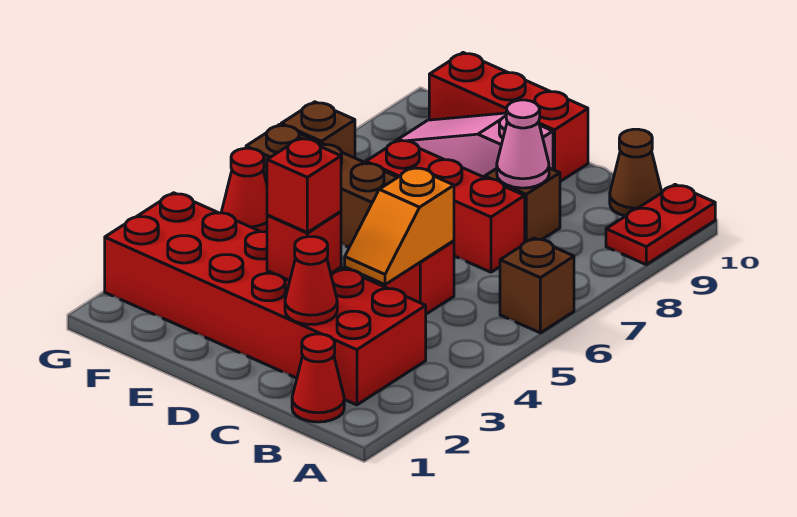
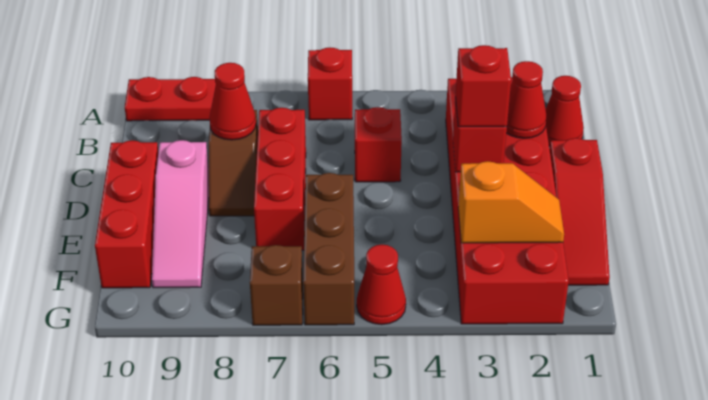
brown brick A6 level 1 -> red brick A6 level 1
brown cone B10 level 1 -> none
orange slope C4:C5 level 2 top 5 -> orange slope F2:F3 level 2 top 3
pink cone C8 level 2 -> red cone C8 level 2
none -> red slope D1:F1 level 1 top D

